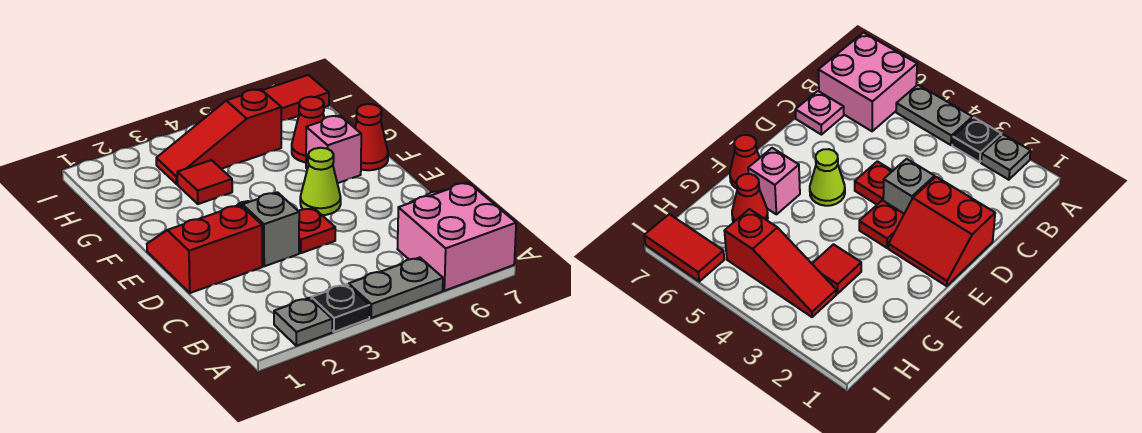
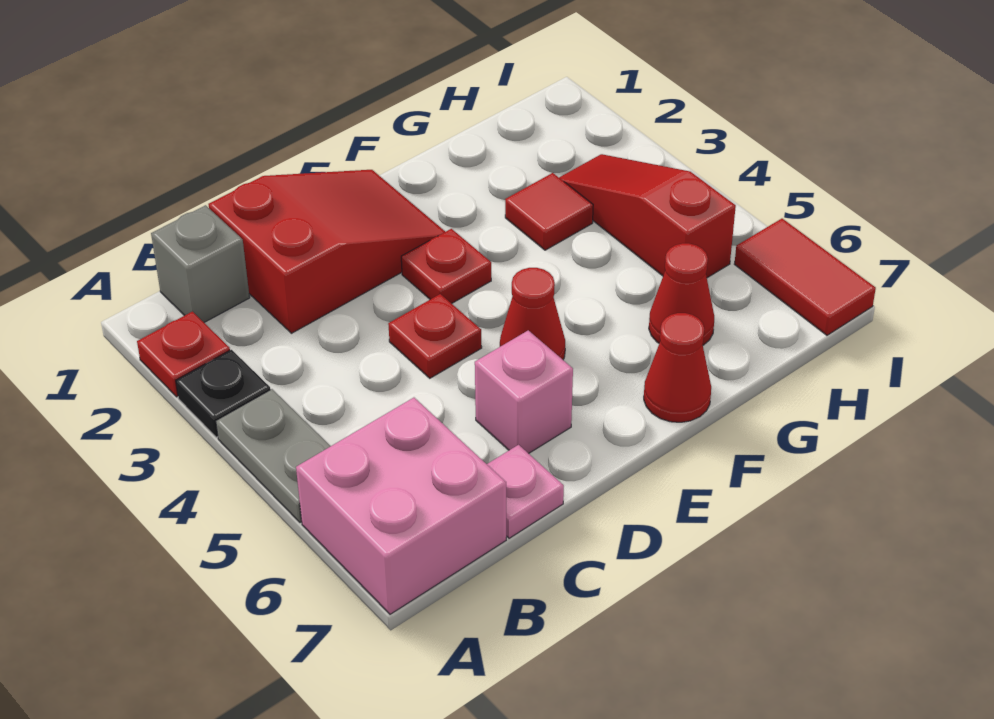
grey plate A2 level 1 -> red plate A2 level 1
red slope D1:E2 level 1 top D -> red slope C1:E2 level 1 top C
grey brick D3 level 1 -> grey brick B1 level 1
lime cone E5 level 1 -> red cone E5 level 1
pink brick F6 level 1 -> pink brick D6 level 1

